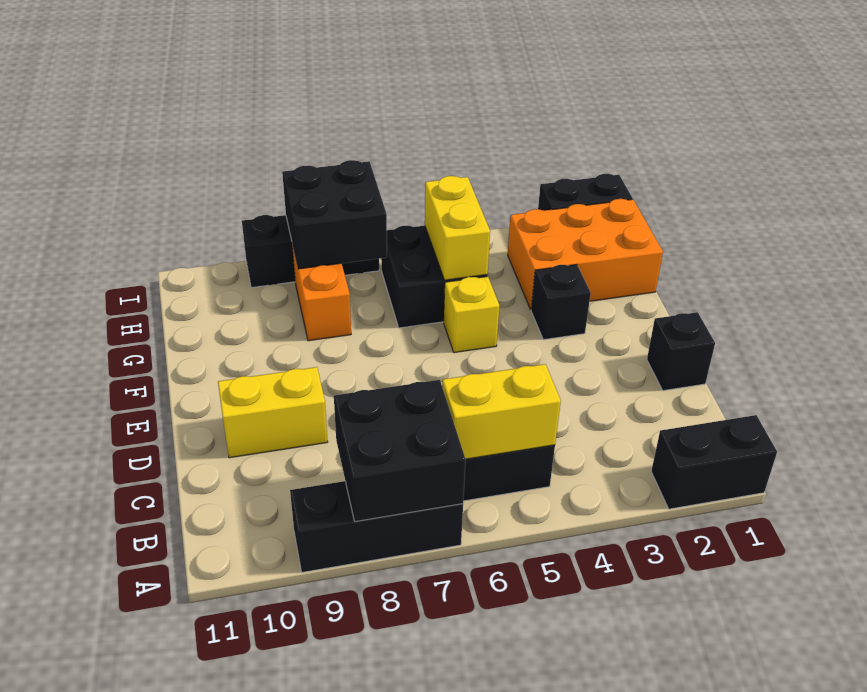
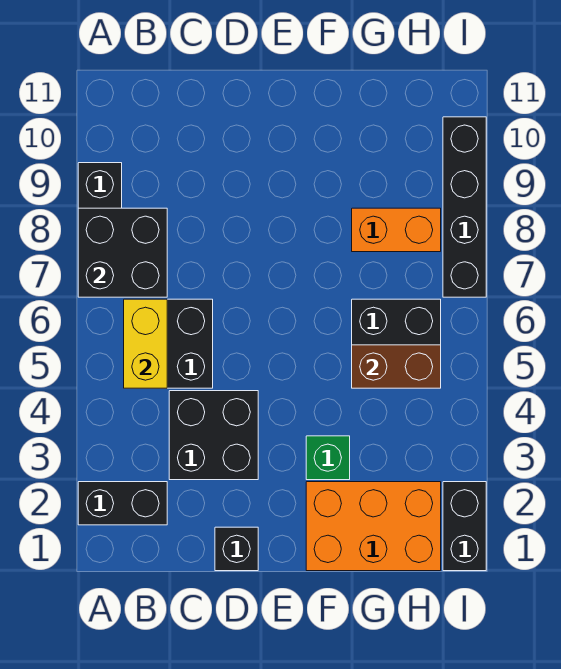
black brick A1:A2 level 1 -> black brick A2:B2 level 1
yellow brick D9:D10 level 1 -> none
black brick F3 level 1 -> green brick F3 level 1
yellow brick F5 level 1 -> none
orange brick G1:H3 level 1 -> orange brick F1:H2 level 1
yellow brick G5:H5 level 2 -> brown brick G5:H5 level 2
black brick H7:I8 level 2 -> black brick C3:D4 level 1
black brick I7:I9 level 1 -> black brick I7:I10 level 1

